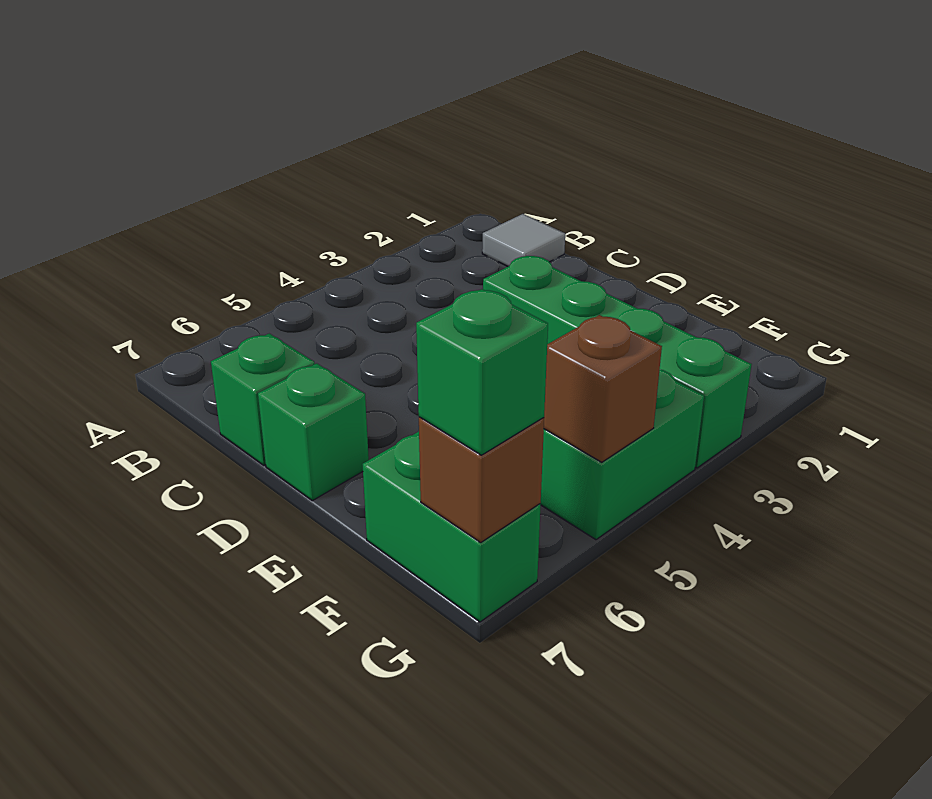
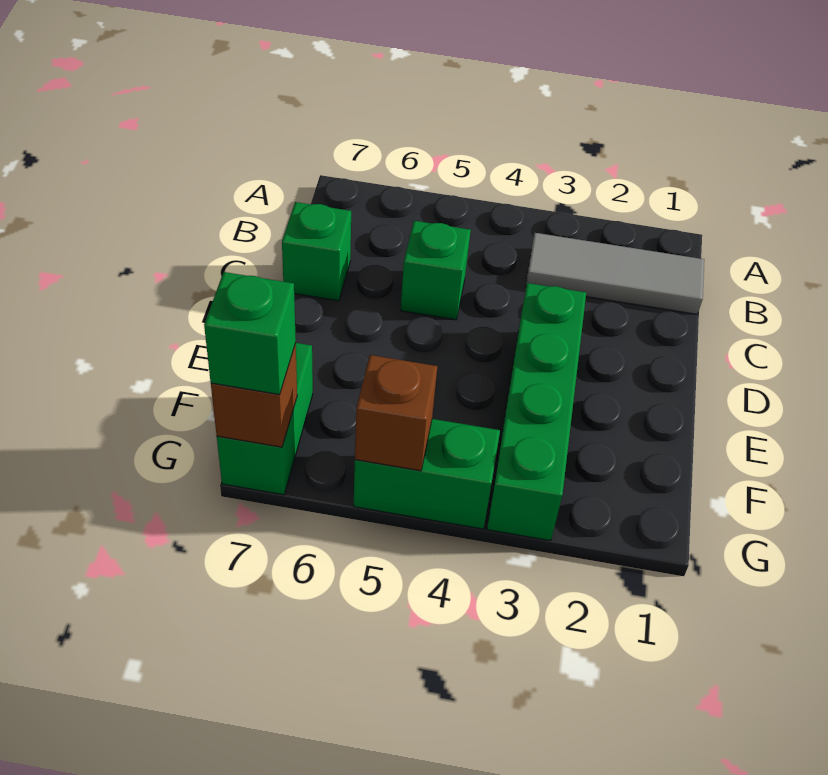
grey tile B1 level 1 -> grey tile B1:B3 level 1
green brick D7 level 1 -> green brick C5 level 1

